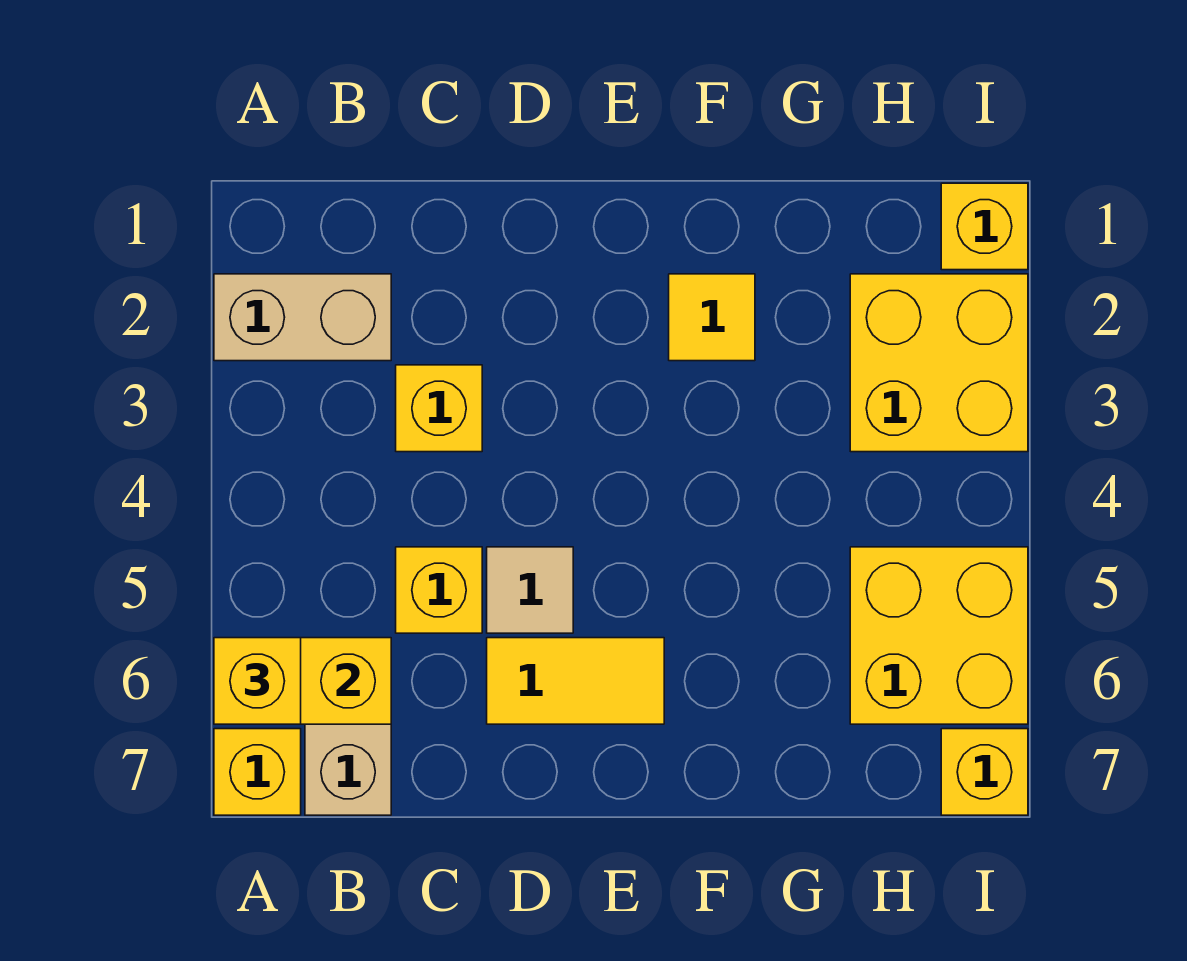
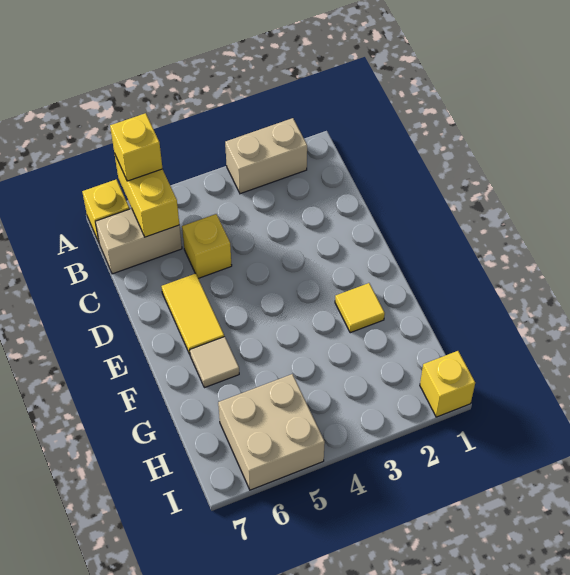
tan brick A2:B2 level 1 -> tan brick A2:A3 level 1
yellow brick C3 level 1 -> none
tan tile D5 level 1 -> tan tile F6 level 1
yellow brick H2:I3 level 1 -> none
yellow brick H5:I6 level 1 -> tan brick H5:I6 level 1
yellow brick I7 level 1 -> none

